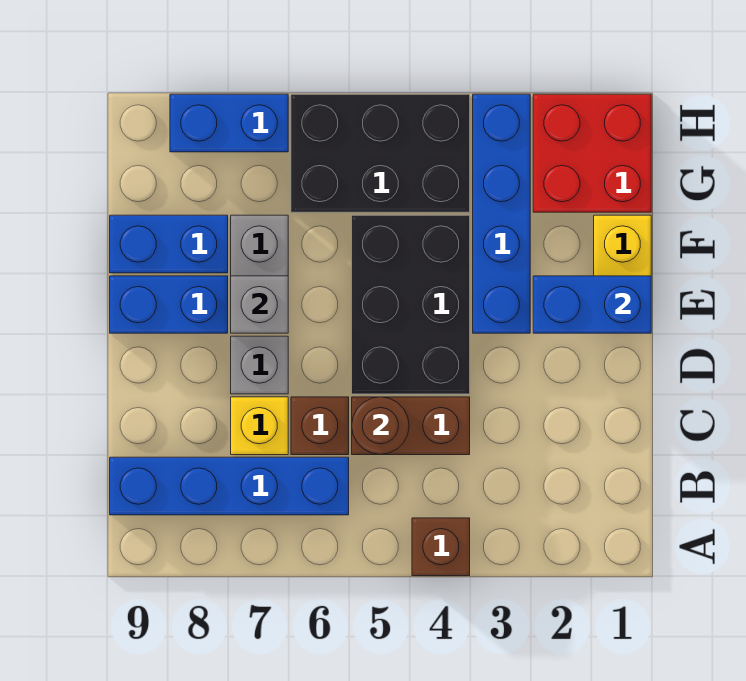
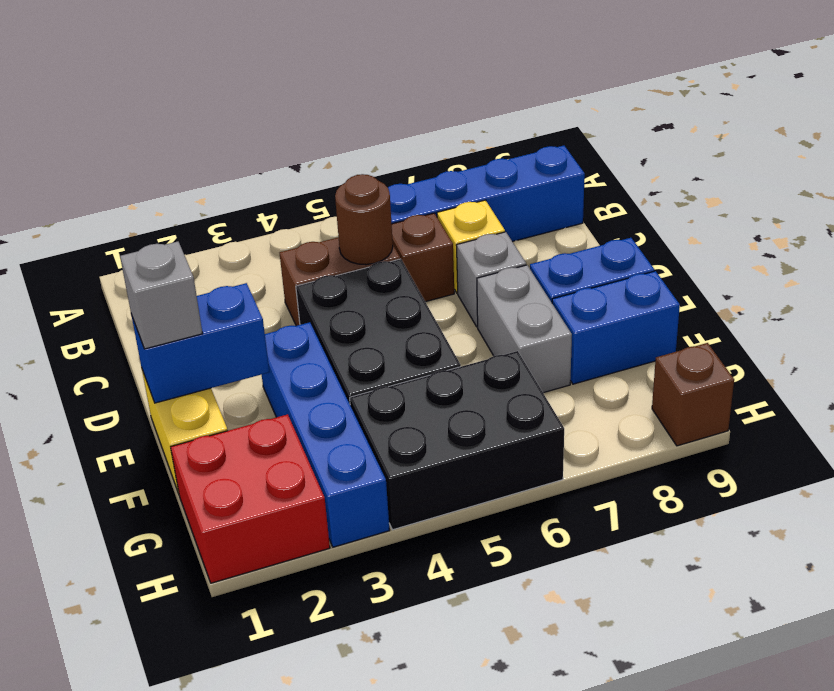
brown brick A4 level 1 -> brown brick H9 level 1
grey brick E7 level 2 -> grey brick E1 level 3
blue brick H7:H8 level 1 -> none

